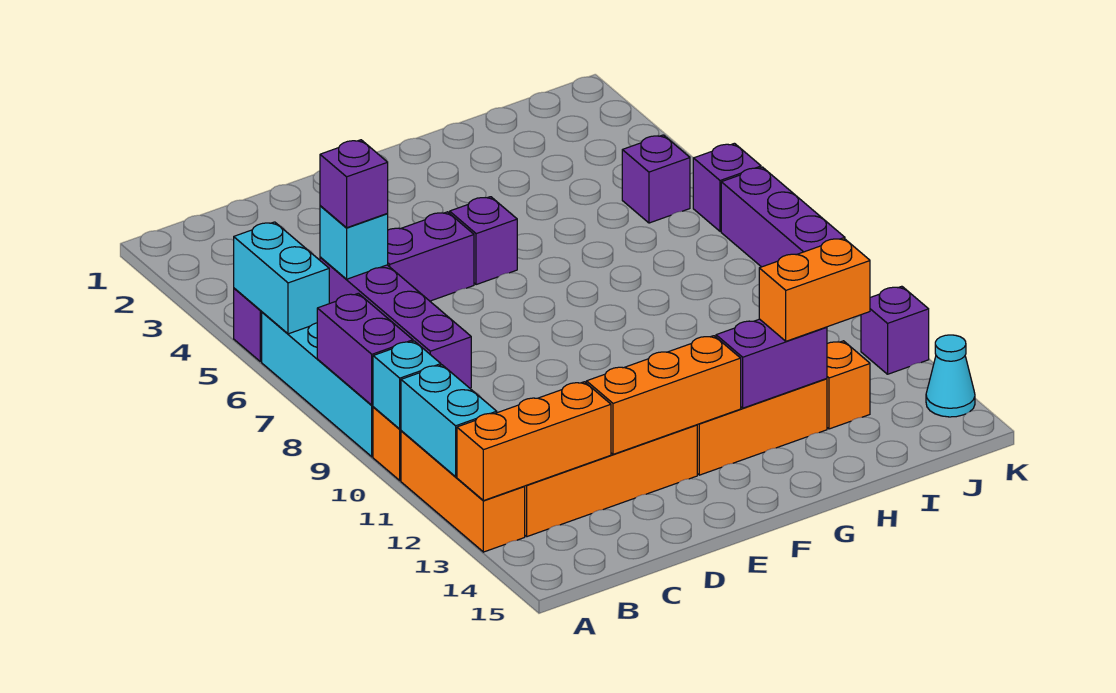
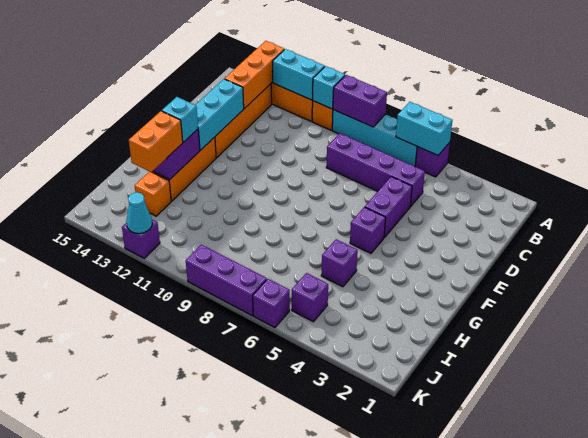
cyan brick C5 level 2 -> cyan brick G13 level 3
purple brick C5 level 3 -> purple brick H5 level 1
orange brick D13:F13 level 2 -> cyan brick D13:F13 level 2
cyan cone K14 level 1 -> cyan cone K12 level 2

